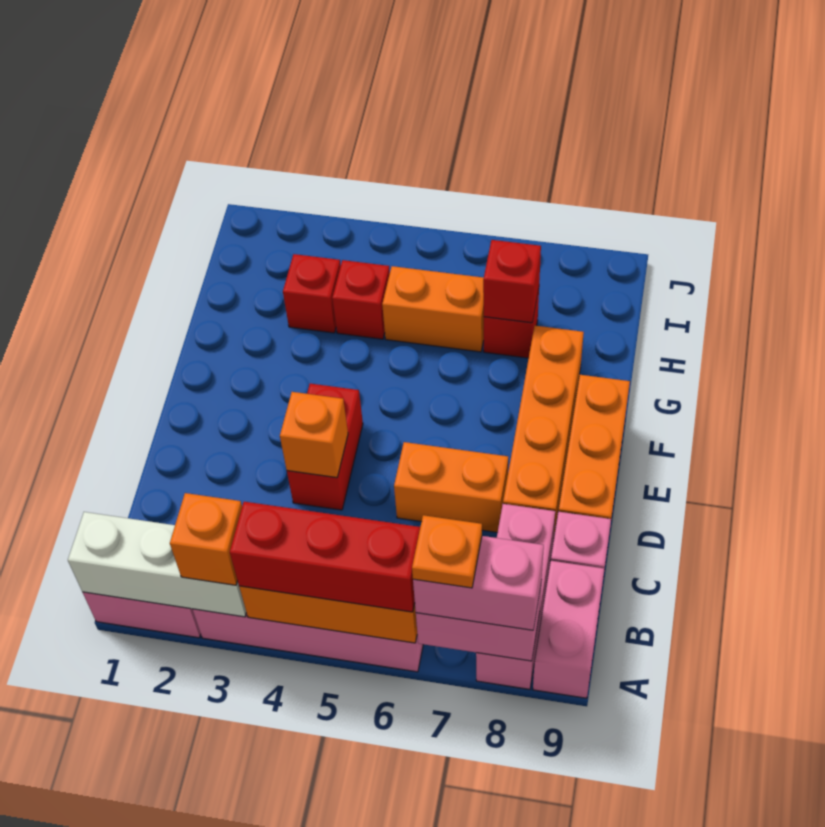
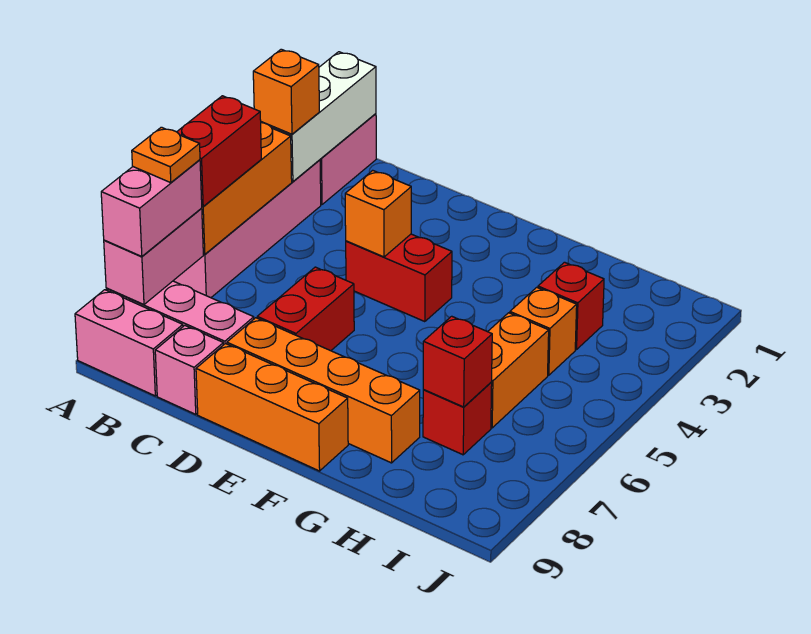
red brick A4:A6 level 3 -> red brick A5:A6 level 3
orange brick D6:D7 level 1 -> red brick D6:D7 level 1
red brick H4 level 1 -> orange brick H4 level 1

